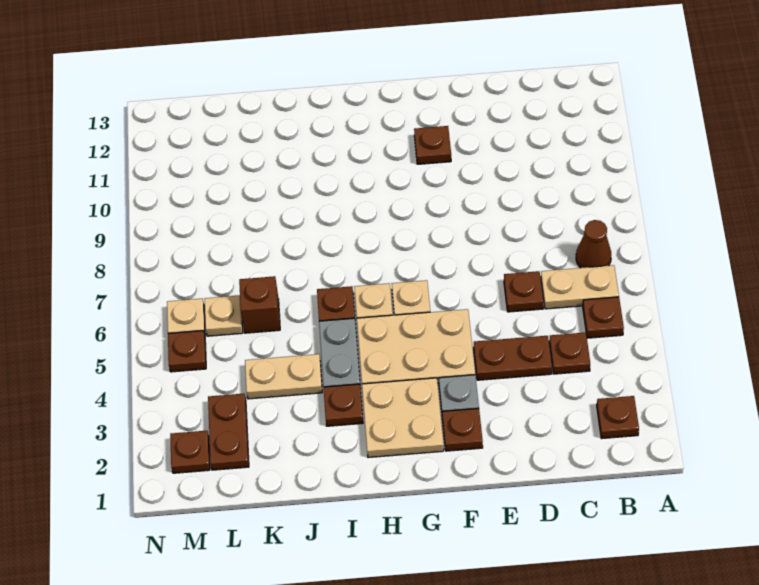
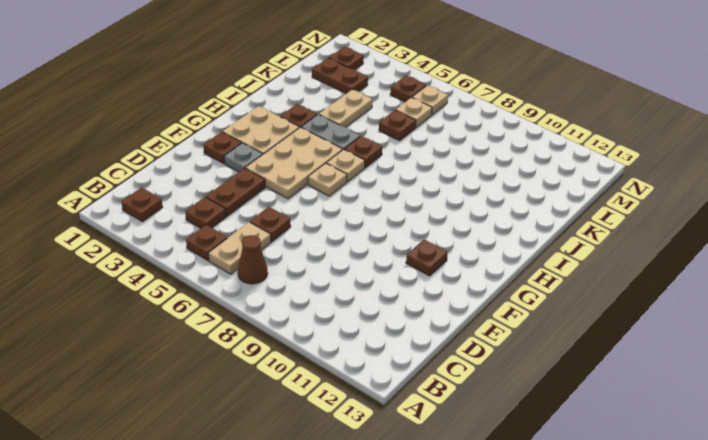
brown brick K6 level 1 -> brown plate K6 level 1

